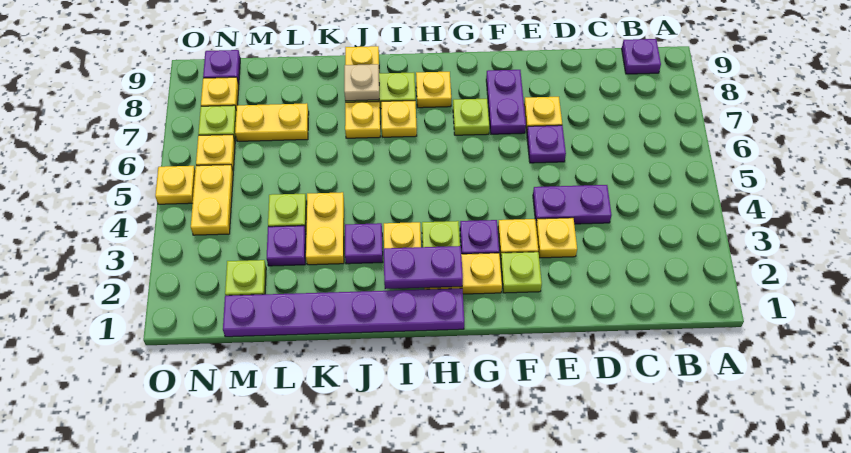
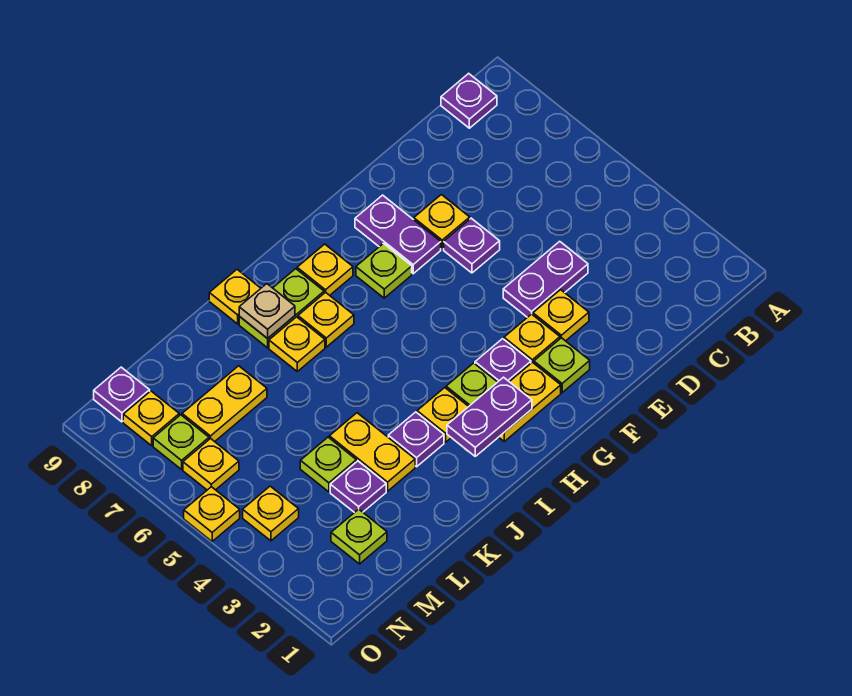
purple plate H1:M1 level 1 -> none
yellow plate N4:N5 level 1 -> yellow plate N4 level 1

